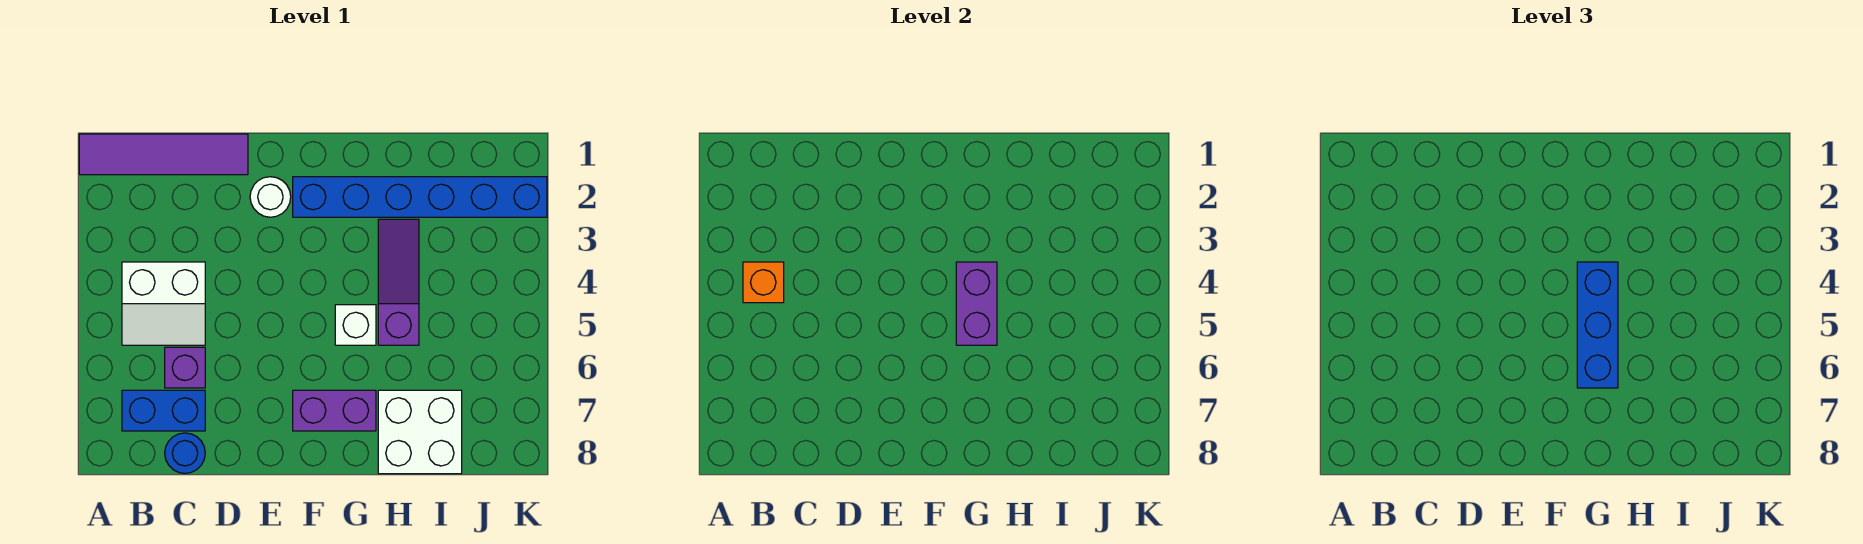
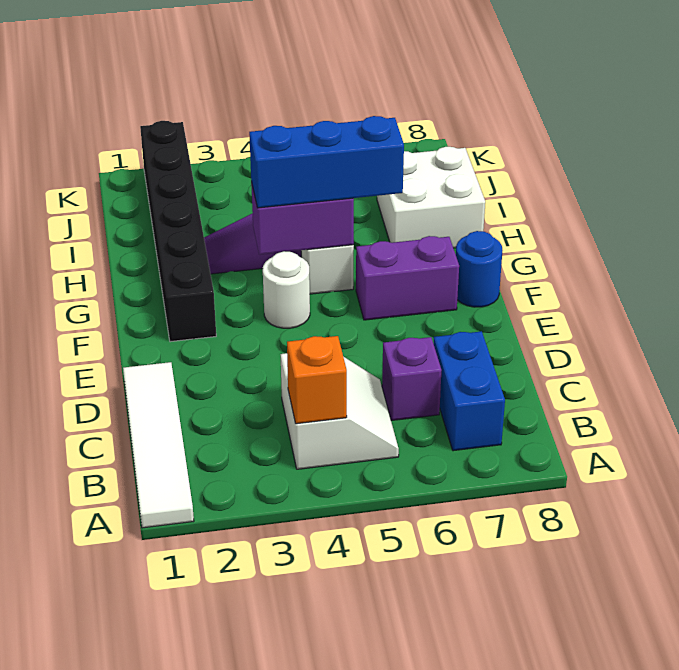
purple tile A1:D1 level 1 -> white tile A1:D1 level 1
blue round brick C8 level 1 -> blue round brick F8 level 1
white round brick E2 level 1 -> white round brick F4 level 1
blue brick F2:K2 level 1 -> black brick F2:K2 level 1
purple brick F7:G7 level 1 -> purple brick F6:F7 level 1

